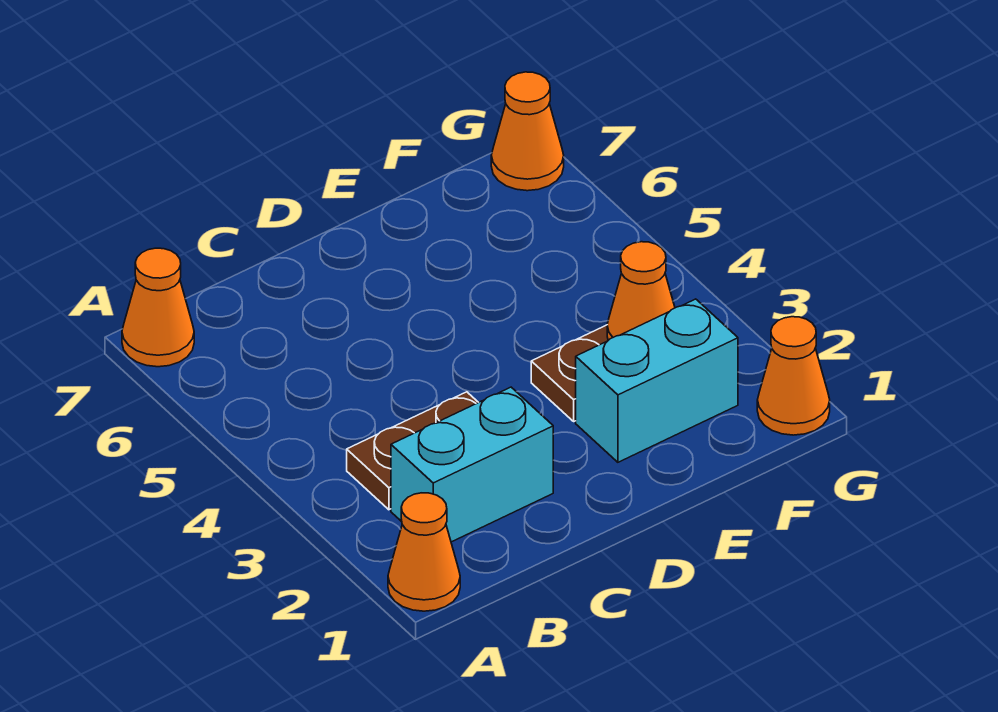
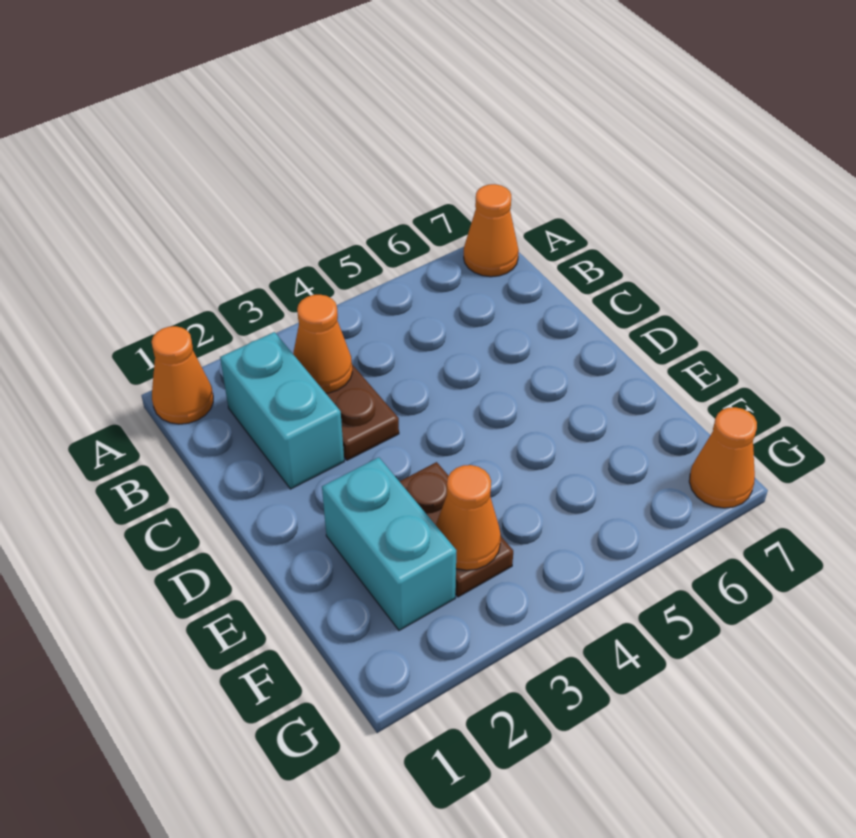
orange cone G1 level 1 -> orange cone B3 level 2

